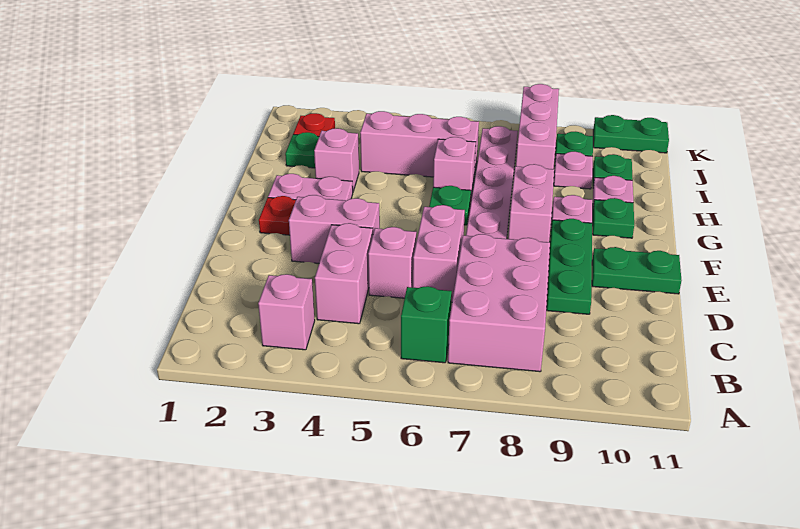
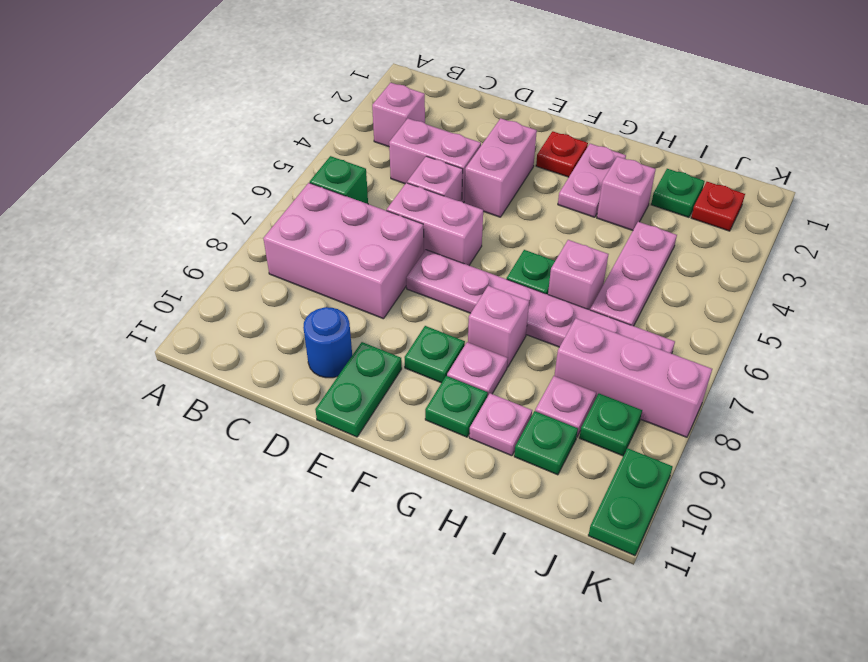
green plate D9:F9 level 1 -> green plate F9 level 1
none -> blue round brick D10 level 1
pink brick F8:G8 level 1 -> pink brick G8 level 1
pink brick I4:I6 level 1 -> pink plate I4:I6 level 1

